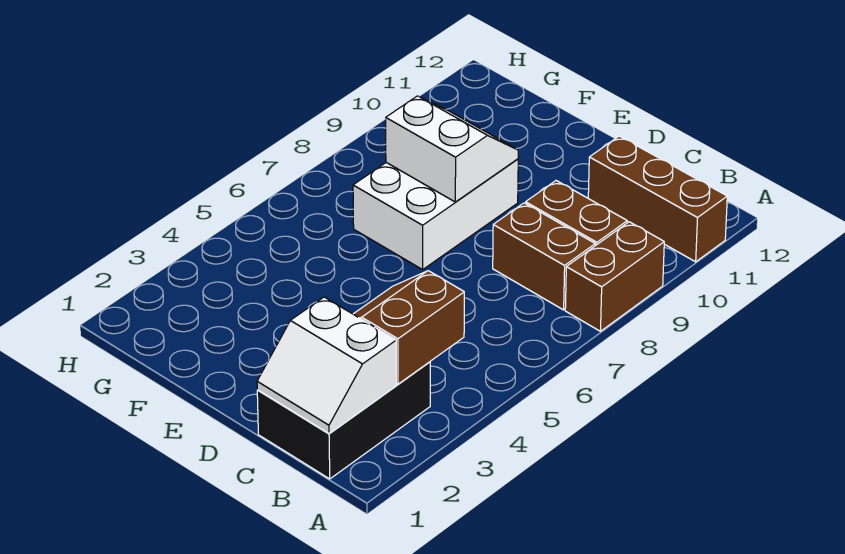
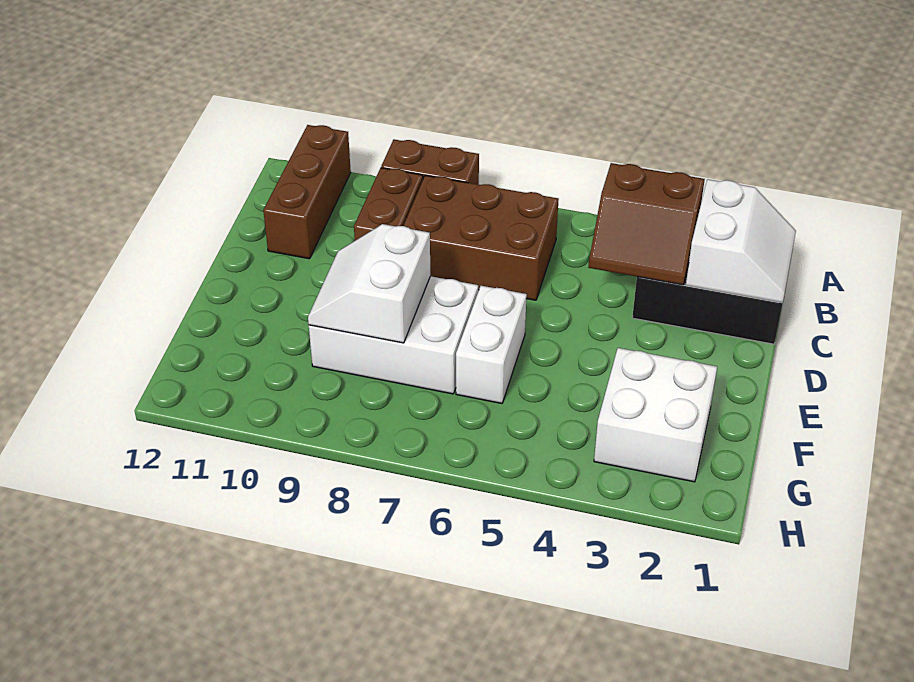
brown brick B8:C8 level 1 -> brown brick B6:C8 level 1
none -> white brick E6:F6 level 1
none -> white brick F2:G3 level 1

